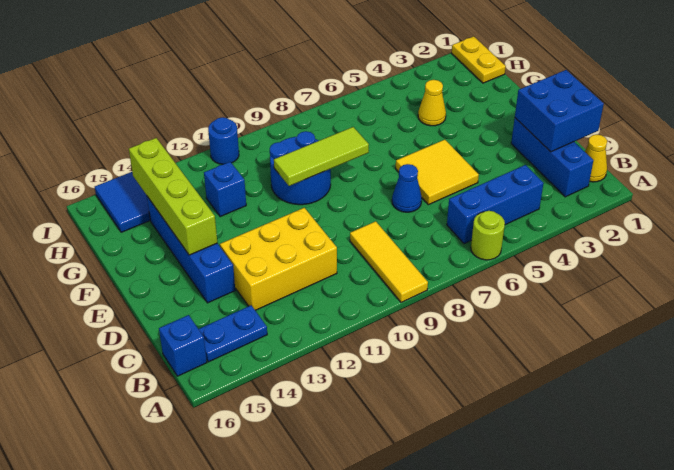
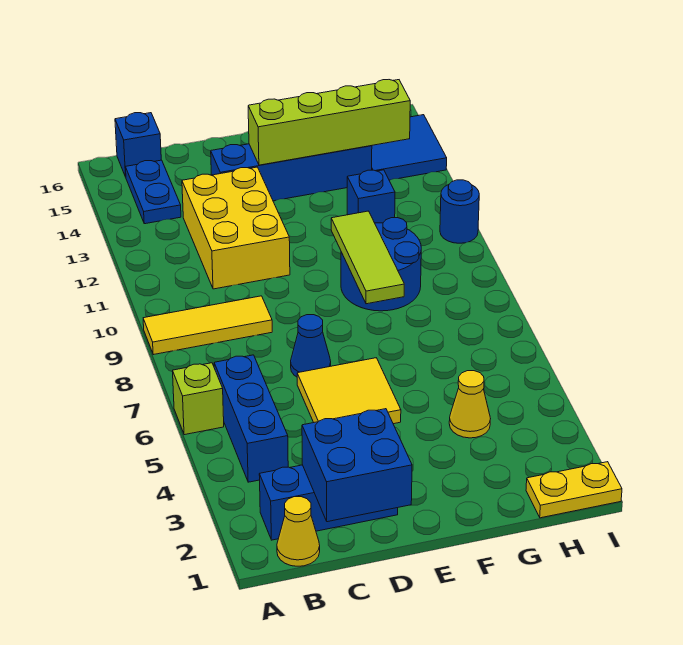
lime round brick A6 level 1 -> lime brick A6 level 1

